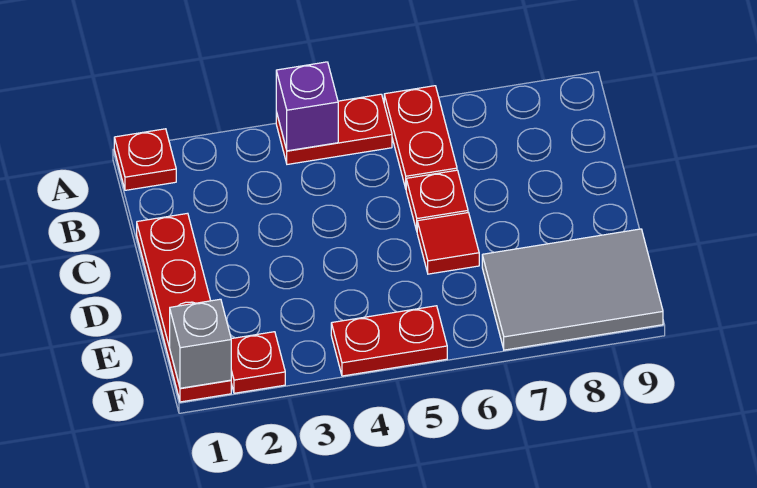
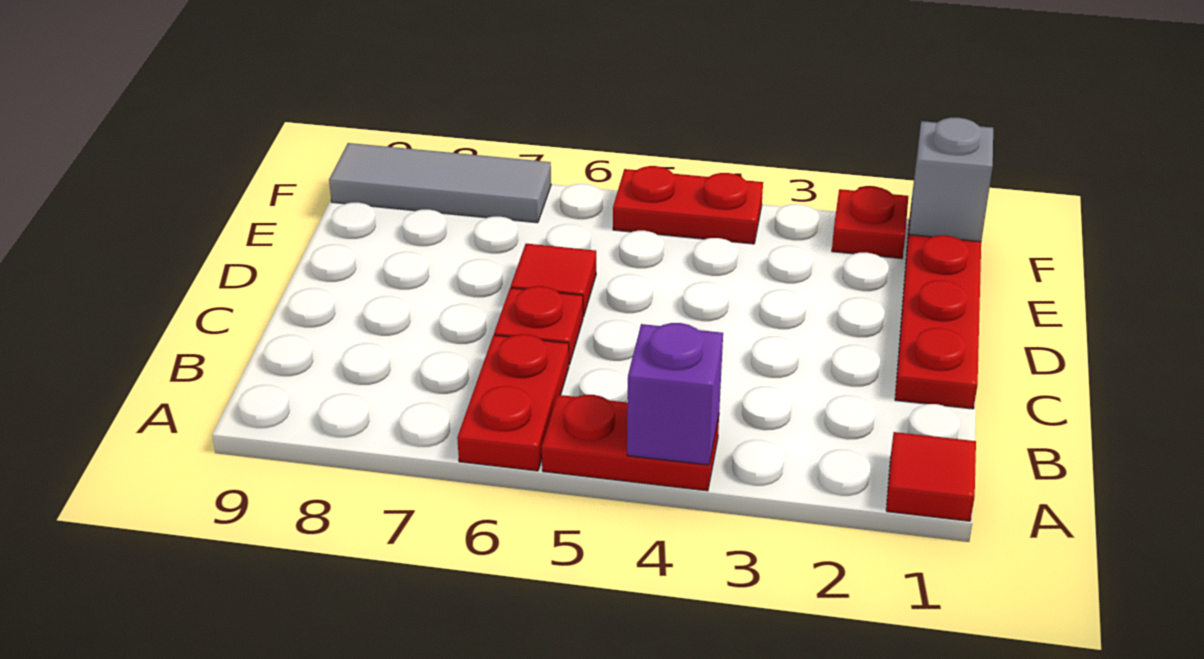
red plate A1 level 1 -> red tile A1 level 1
grey tile E7:F9 level 1 -> grey tile F7:F9 level 1

